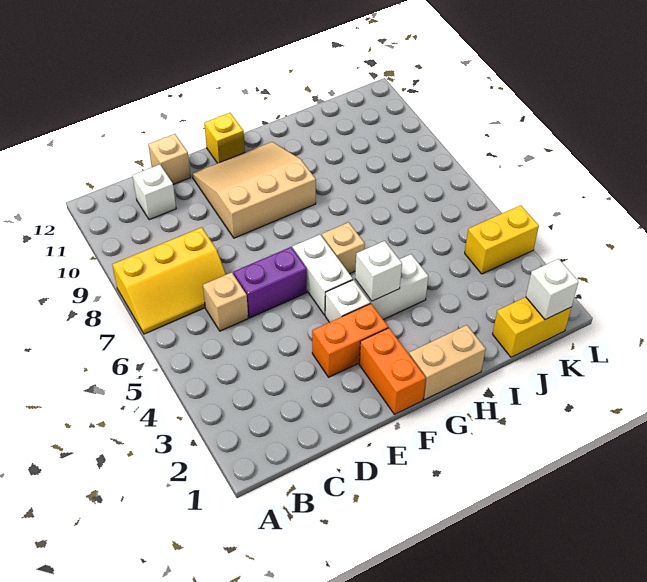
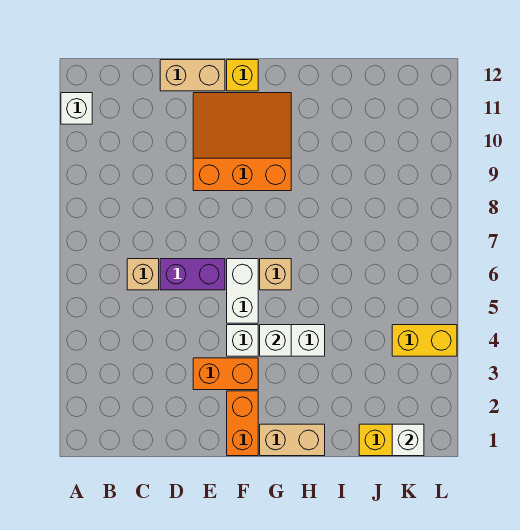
yellow slope A7:C8 level 1 top 8 -> none
white brick C11 level 1 -> white brick A11 level 1
tan brick D12 level 1 -> tan brick D12:E12 level 1
tan slope E9:G11 level 1 top 9 -> orange slope E9:G11 level 1 top 9

